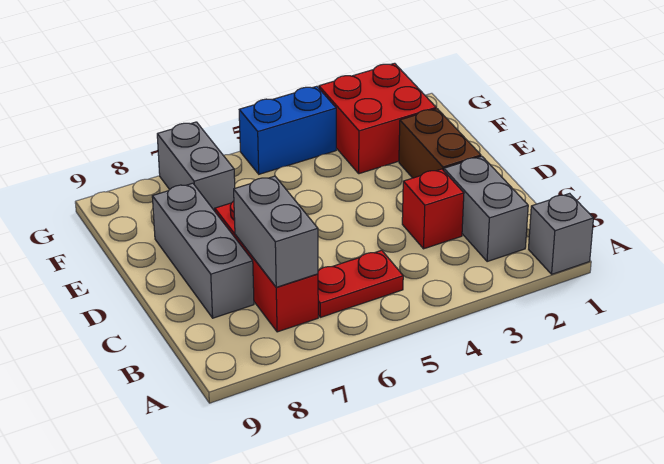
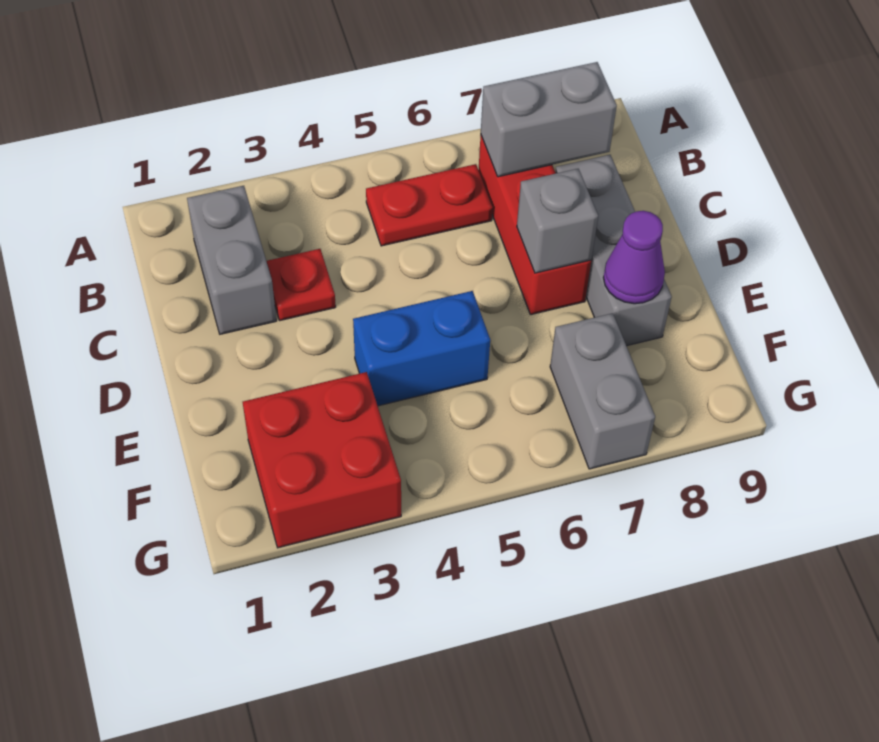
grey brick A1 level 1 -> grey brick D7 level 2
grey brick B7:C7 level 2 -> grey brick B7:B8 level 2
red brick C3 level 1 -> red plate C3 level 1
brown brick D2:E2 level 1 -> none
none -> purple cone E8 level 2
blue brick G4:G5 level 1 -> blue brick E4:E5 level 1

